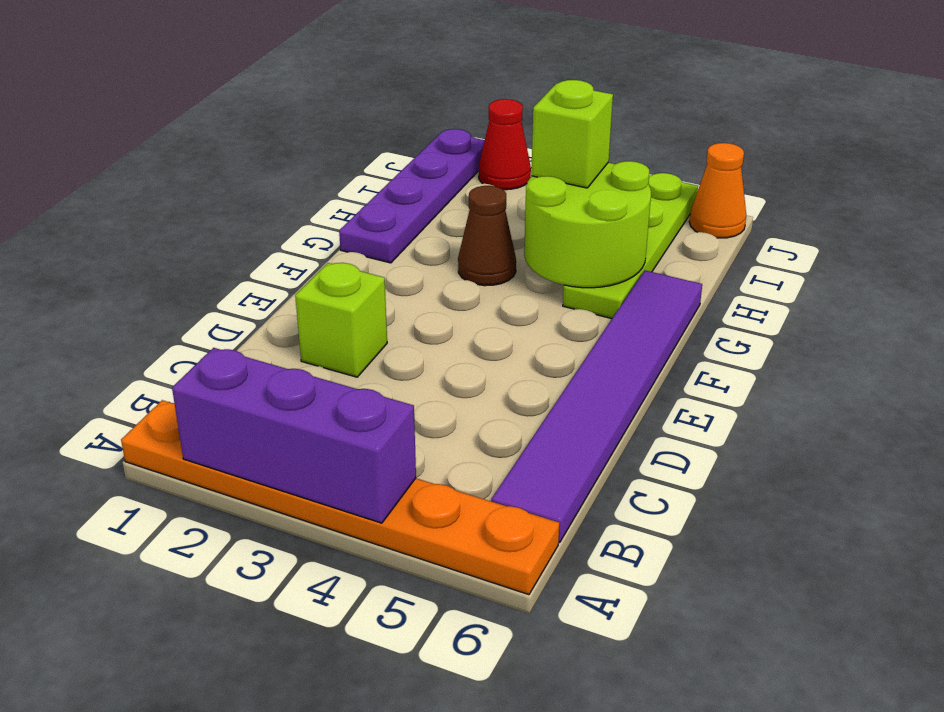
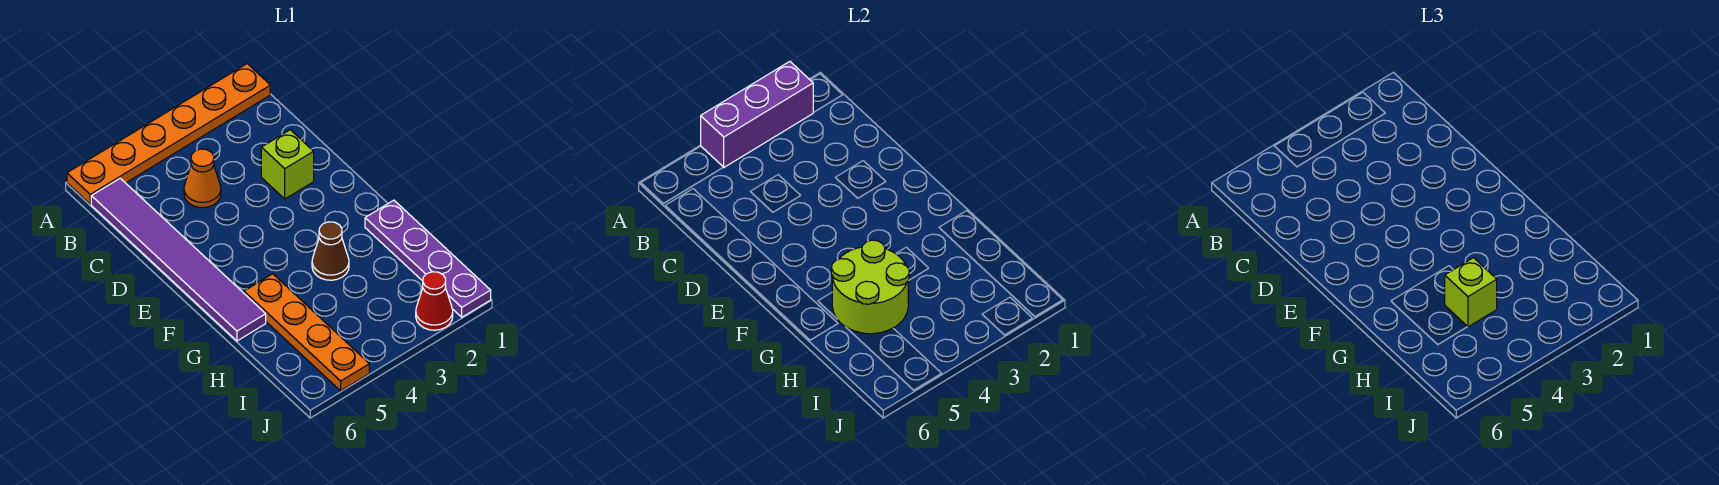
lime plate G5:J5 level 1 -> orange plate G5:J5 level 1
orange cone J6 level 1 -> orange cone C4 level 1

